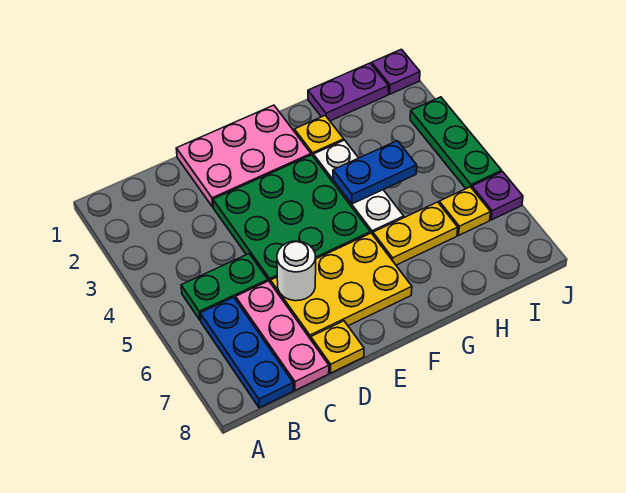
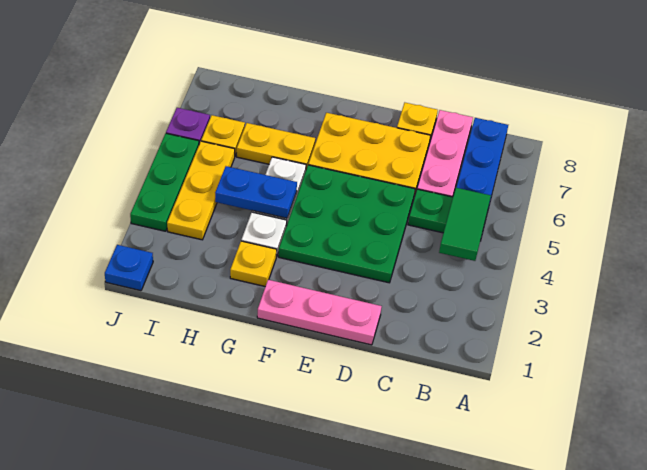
none -> green tile B4:B5 level 2
pink plate D1:F2 level 1 -> pink plate D1:F1 level 1
white round brick D6 level 2 -> none
purple plate H1:I1 level 1 -> none
none -> yellow plate I3:I5 level 1
purple plate J1 level 1 -> blue plate J1 level 1

